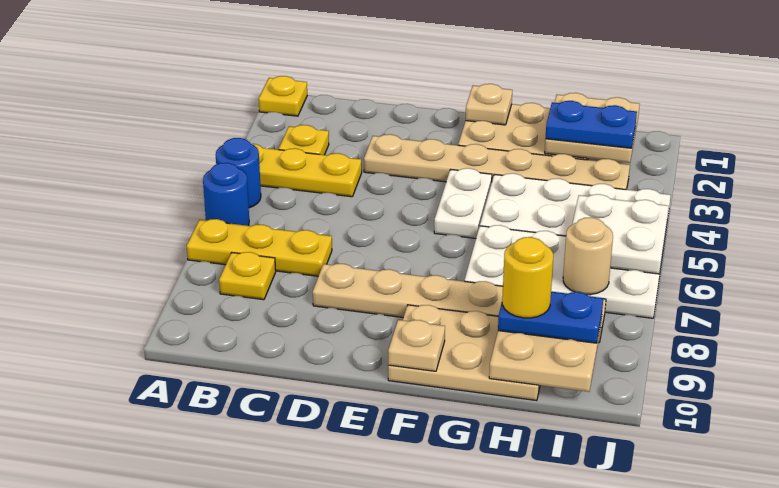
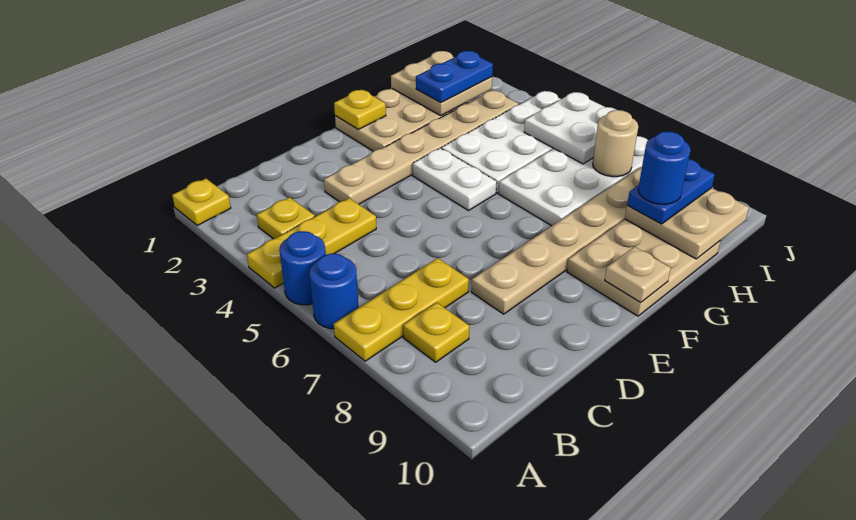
tan plate F1 level 2 -> yellow plate F1 level 2
yellow round brick H9 level 4 -> blue round brick H9 level 4

